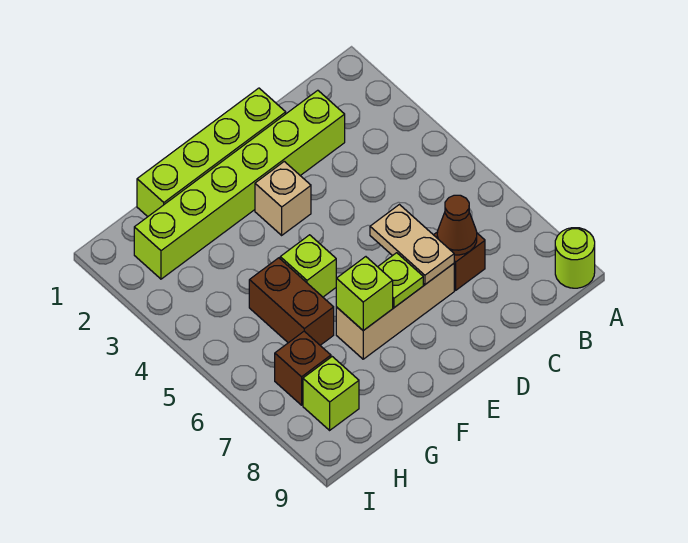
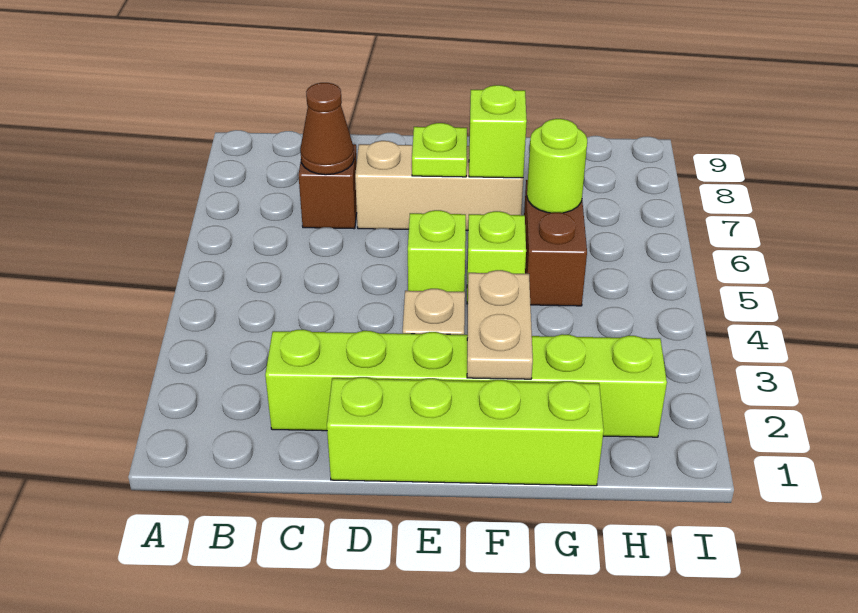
lime round brick A9 level 1 -> lime round brick G6 level 2
tan plate D6:D7 level 2 -> tan plate F2:F3 level 2
brown brick H7 level 1 -> none
lime brick H8 level 1 -> lime brick E5 level 1

